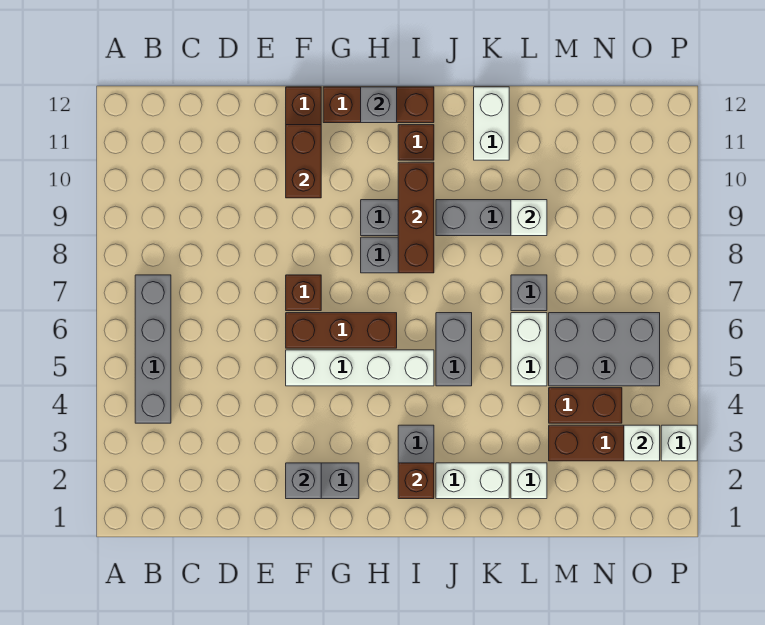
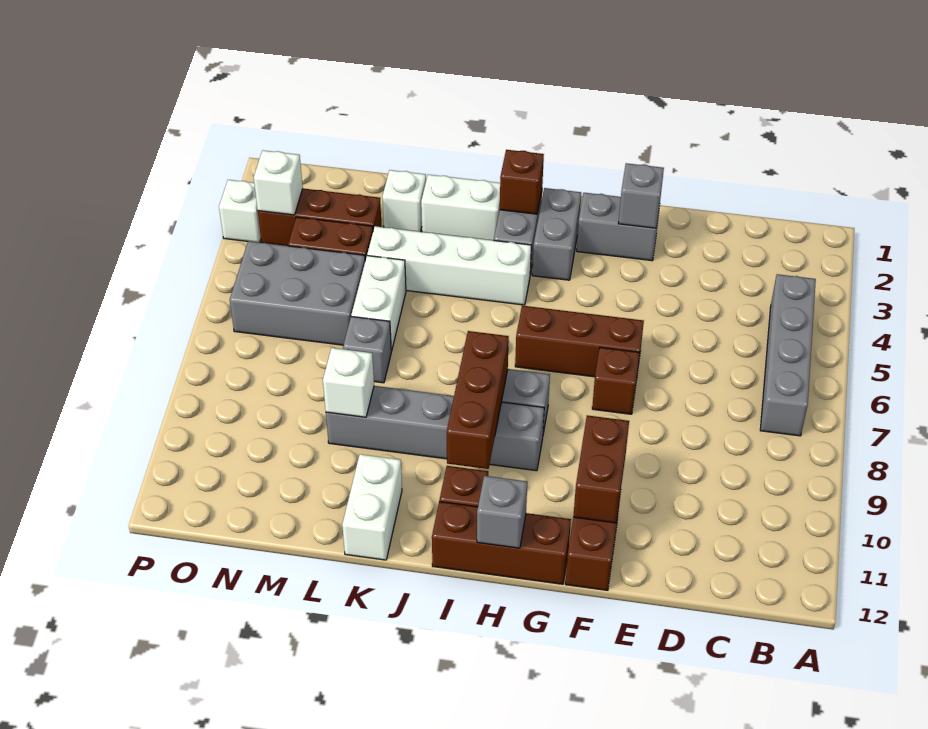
white brick F5:I5 level 1 -> white brick I4:L4 level 1
grey brick J5:J6 level 1 -> grey brick H2:H3 level 1

